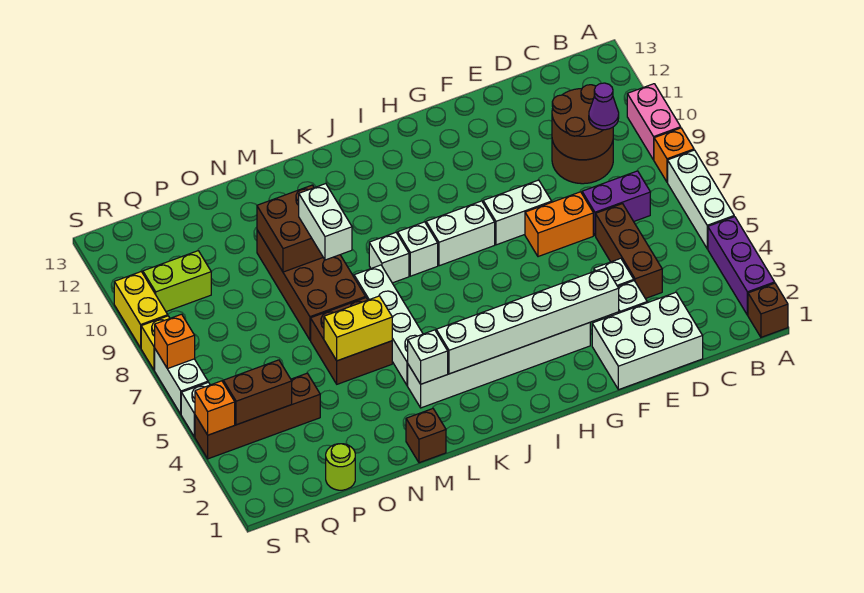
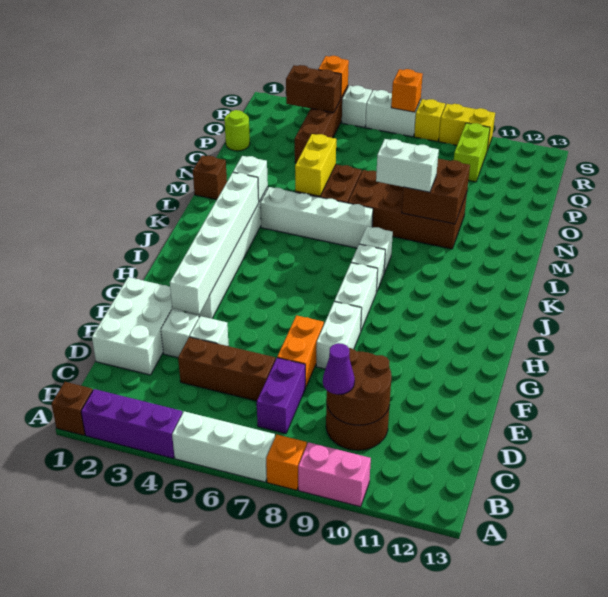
brown brick Q4:R4 level 2 -> brown brick R3:R4 level 2

